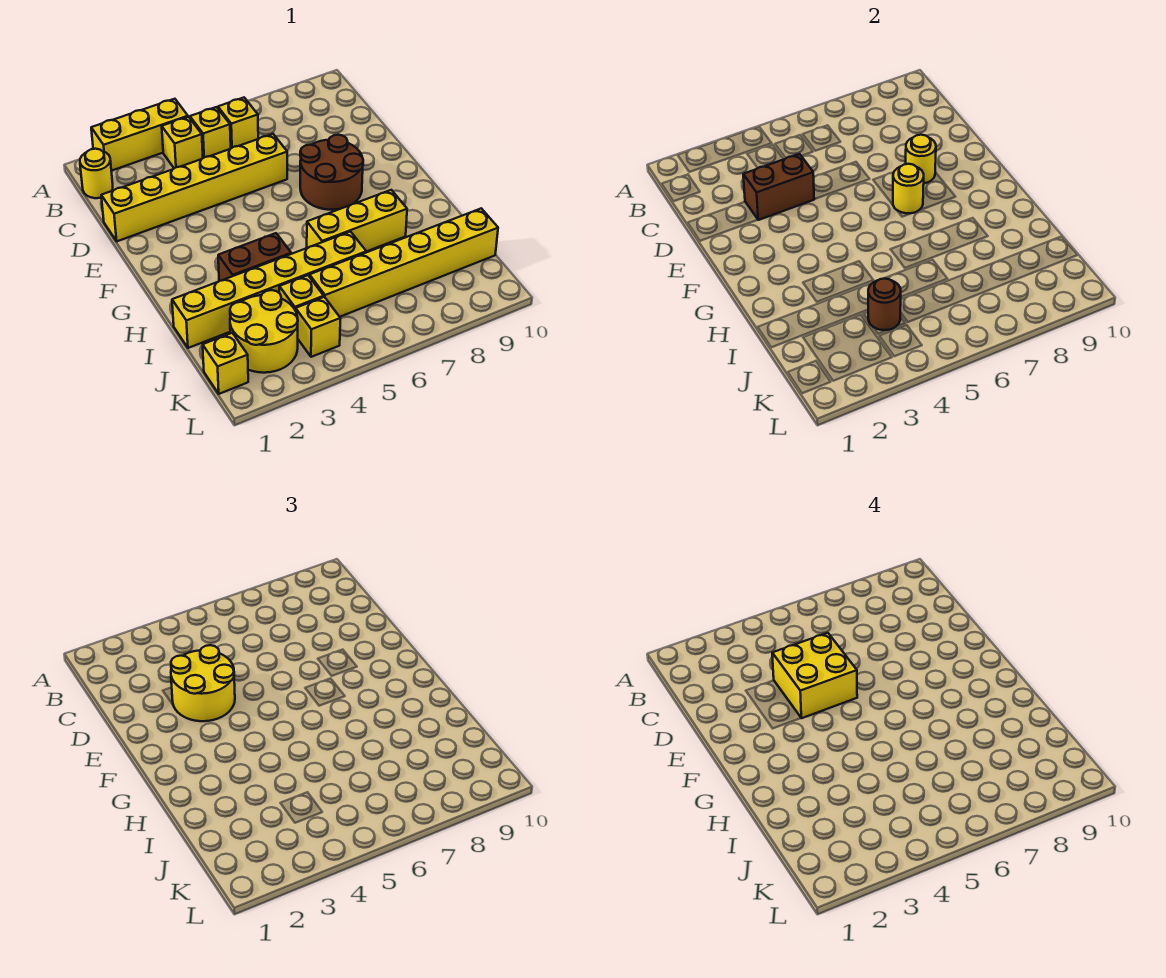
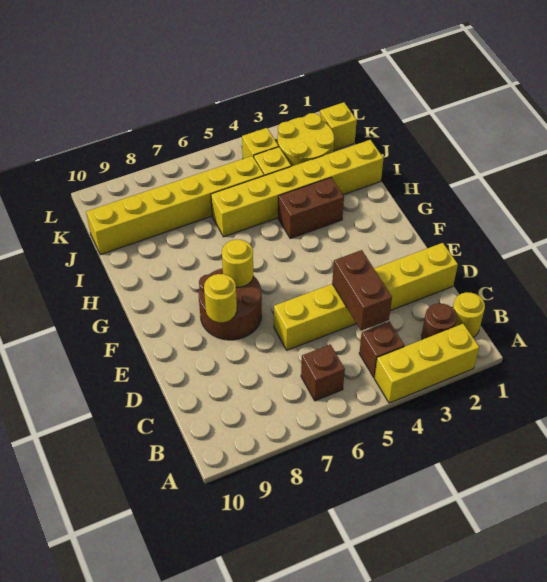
yellow brick B4 level 1 -> brown brick B4 level 1
yellow brick B5 level 1 -> none
yellow brick B6 level 1 -> brown brick B6 level 1
brown brick D3:D4 level 2 -> brown brick C4:D4 level 2
yellow round brick D3:E4 level 3 -> none
yellow brick D4:E5 level 4 -> none
yellow brick H6:H8 level 1 -> none
brown round brick J4 level 2 -> brown round brick B2 level 1

